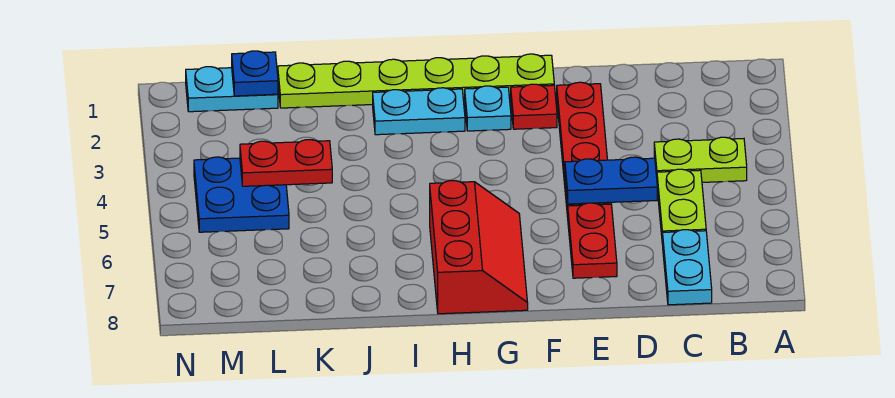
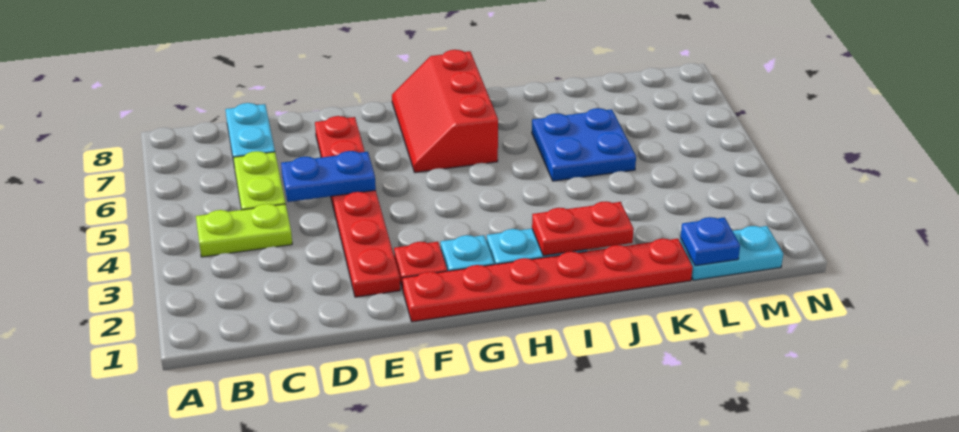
lime plate F1:K1 level 1 -> red plate F1:K1 level 1
red plate K4:L4 level 2 -> red plate I2:J2 level 2
blue plate L4:M5 level 1 -> blue plate J5:K6 level 1

